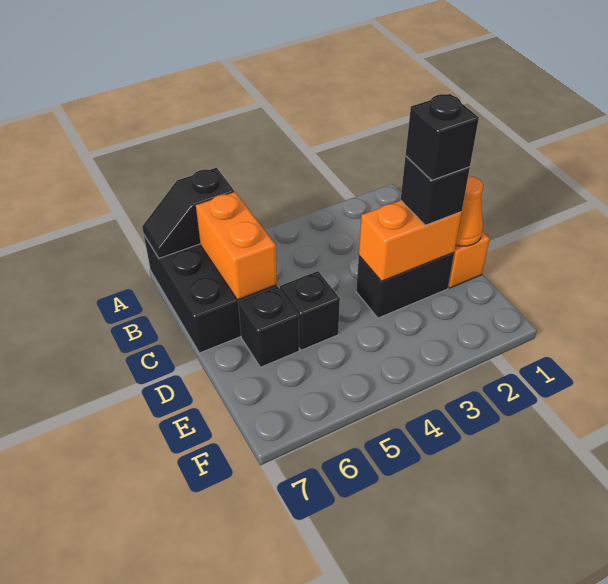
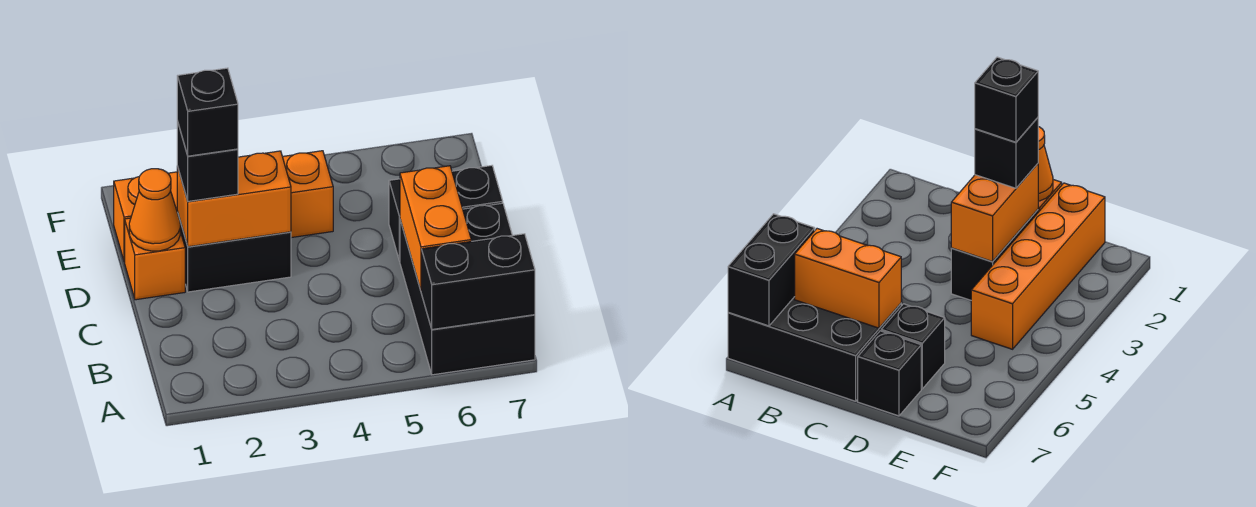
black slope A6:A7 level 2 top 6 -> black brick A6:A7 level 2
black brick D5 level 1 -> black brick D7 level 1
none -> orange brick E1:E4 level 1

